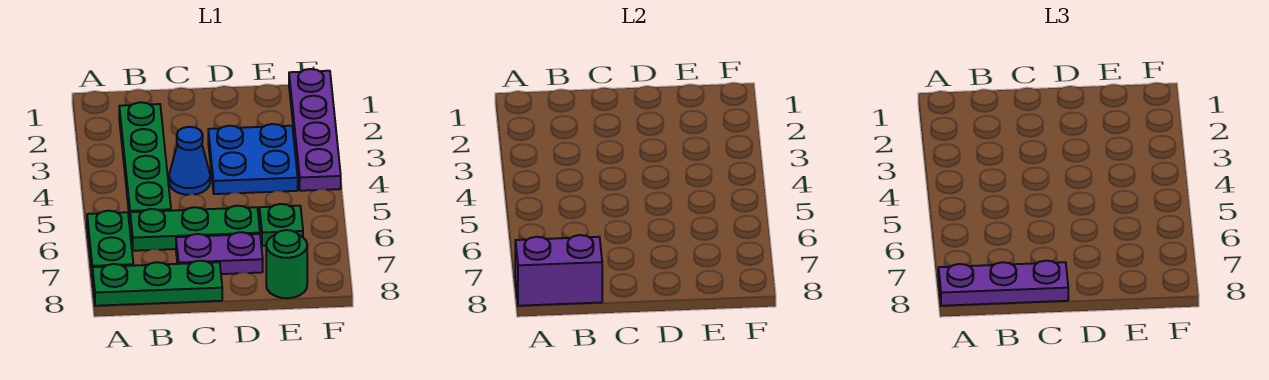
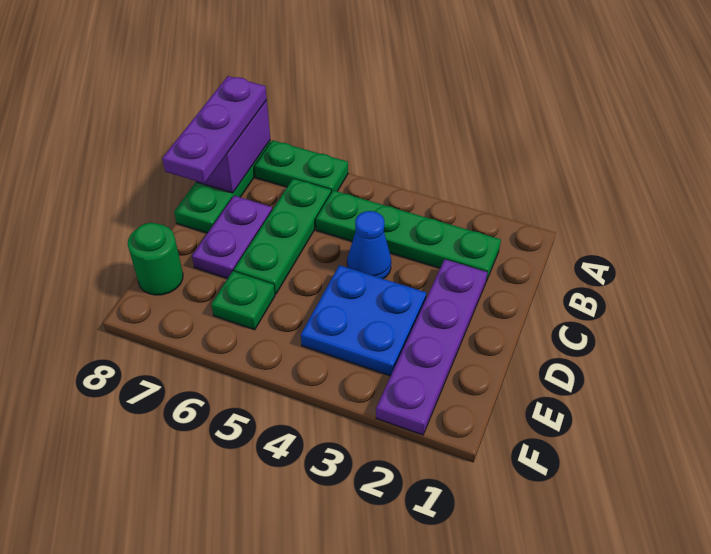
purple plate F1:F4 level 1 -> purple plate C2:F2 level 1

